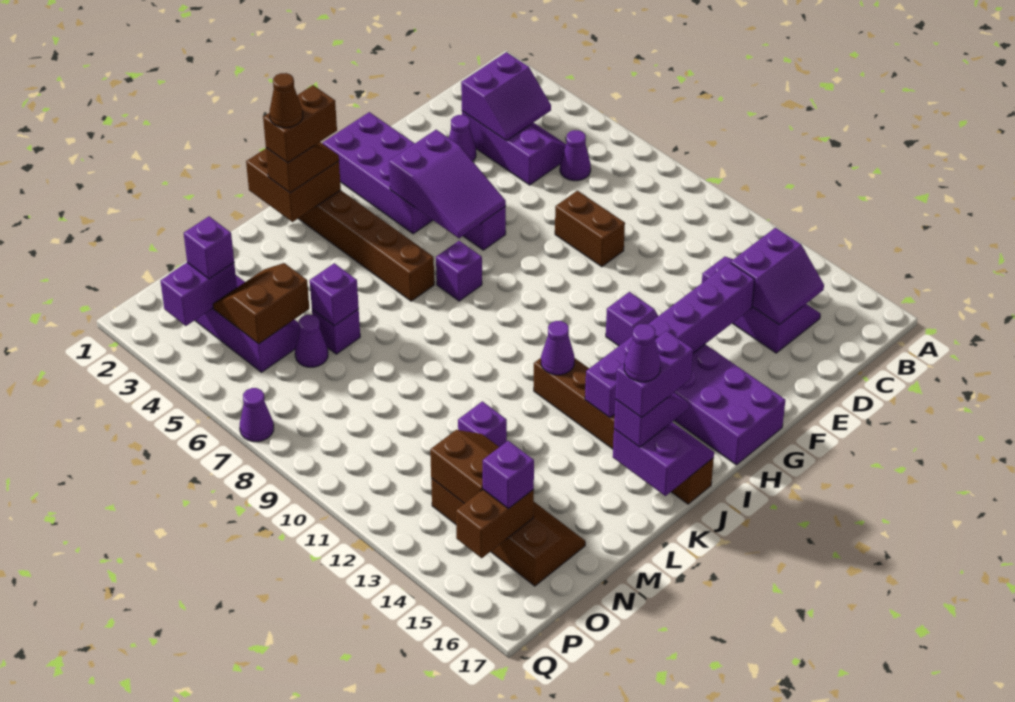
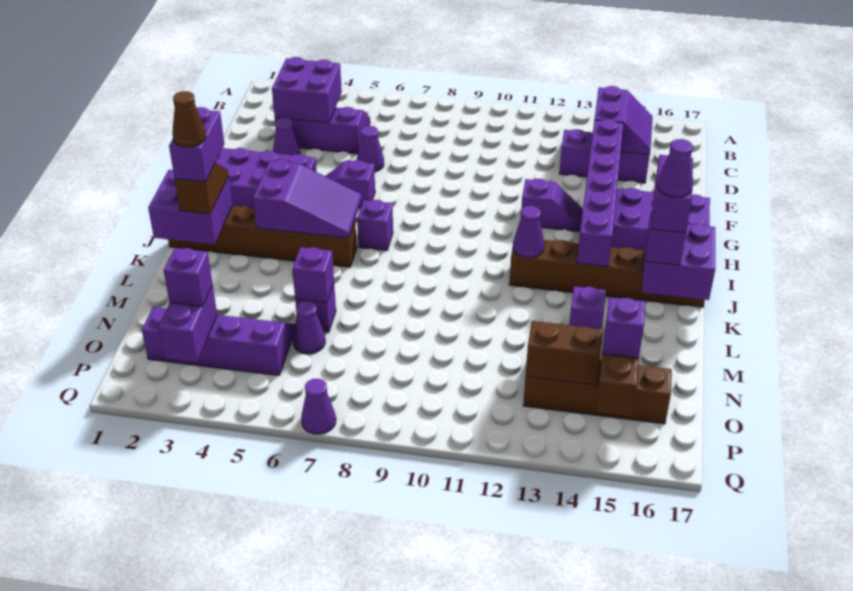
purple slope C3:D4 level 2 top 3 -> purple brick C3:D4 level 2
purple cone C6 level 1 -> purple cone E6 level 1
brown brick E8:E9 level 1 -> none
purple slope G4:H6 level 2 top 4 -> purple slope I4:J6 level 2 top 4
brown brick J1:K2 level 2 -> purple brick J1:K2 level 2
brown brick J2:K2 level 4 -> purple brick J2:K2 level 4
purple slope J16:K17 level 2 top K -> purple brick J16:K17 level 2
purple brick M12 level 1 -> purple brick L14 level 1
brown slope N4:O5 level 2 top 5 -> none

